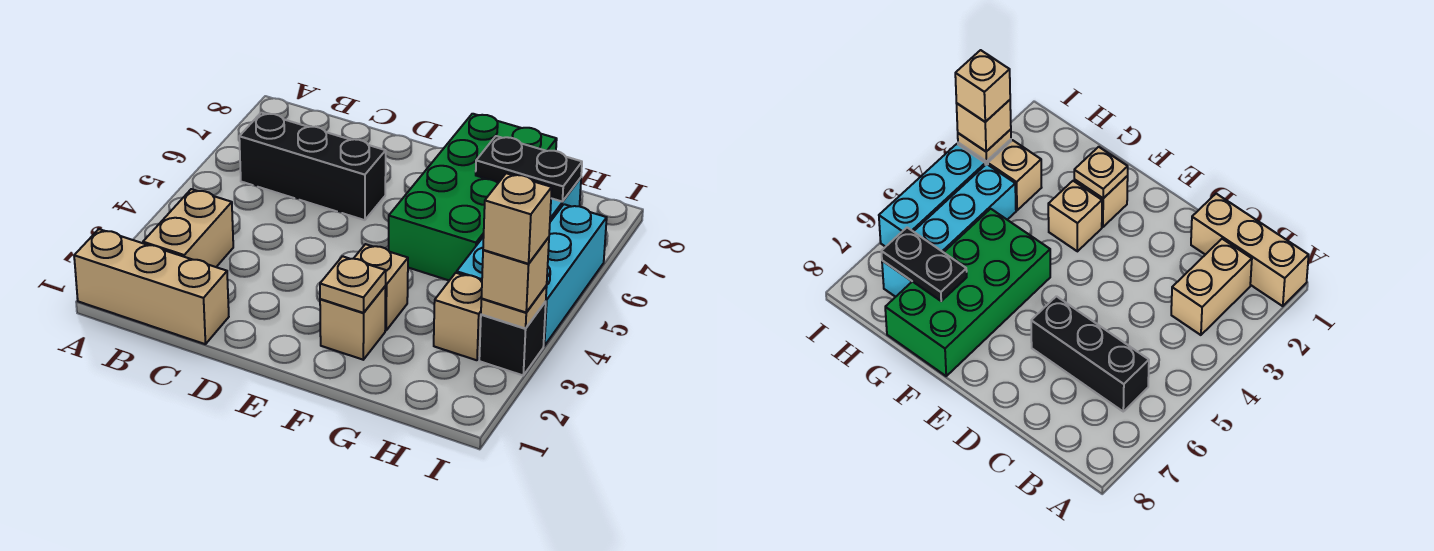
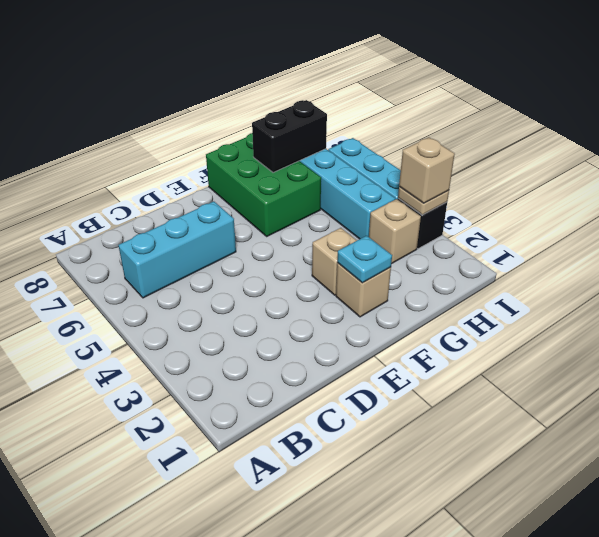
tan brick A1:C1 level 1 -> none
tan brick B2:B3 level 1 -> none
black brick B6:D6 level 1 -> cyan brick B6:D6 level 1
tan plate F2 level 2 -> cyan plate F2 level 2
green brick F5:G8 level 1 -> green brick F6:G8 level 1
black plate G7:H7 level 2 -> black brick G7:H7 level 2
tan brick I3 level 4 -> none

